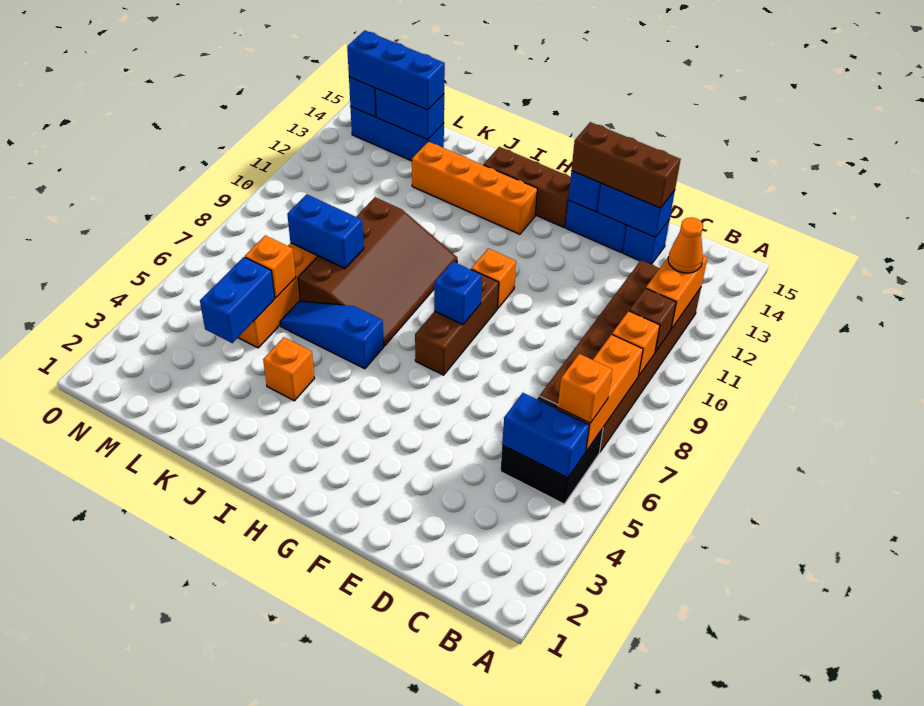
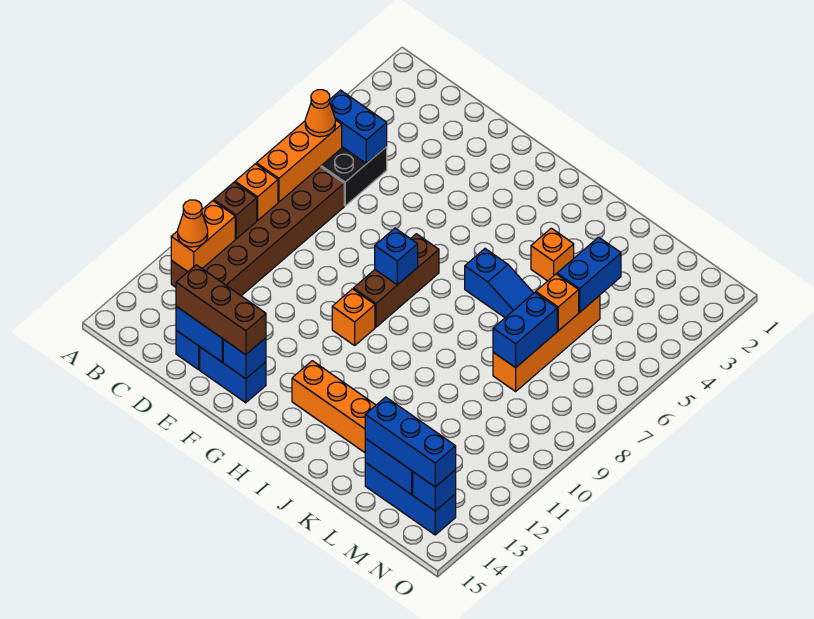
orange brick B6 level 3 -> orange cone B6 level 3
brown brick G14:I14 level 1 -> none
brown slope I7:K10 level 1 top K -> none
blue brick K8:L8 level 2 -> blue brick L7:L8 level 2

